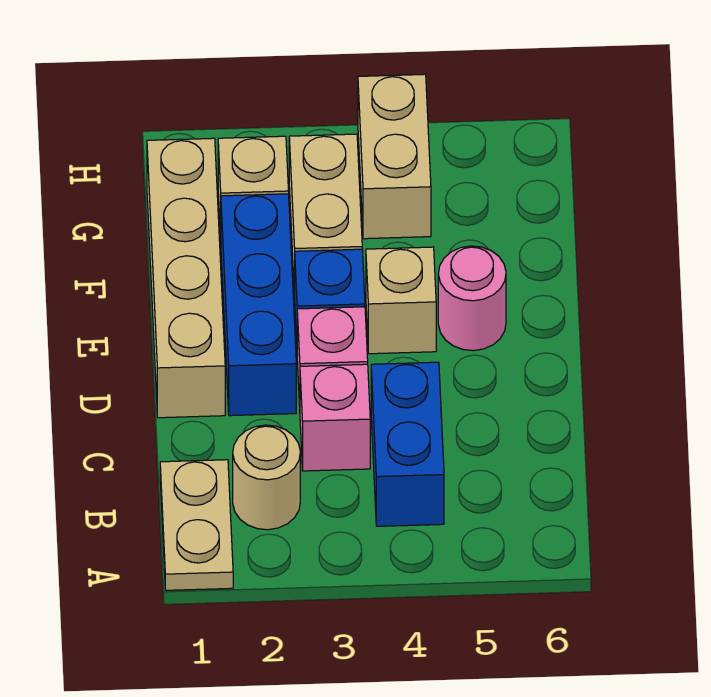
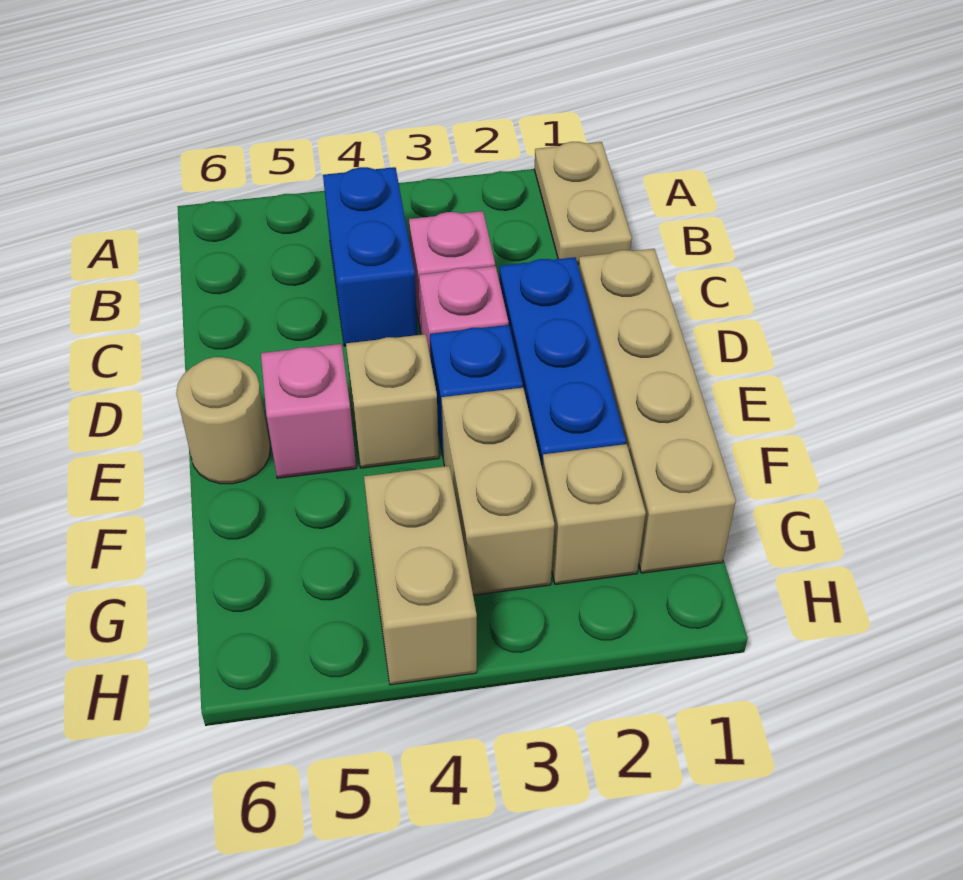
tan round brick B2 level 1 -> tan round brick E6 level 1
pink round brick E5 level 1 -> pink brick E5 level 1

